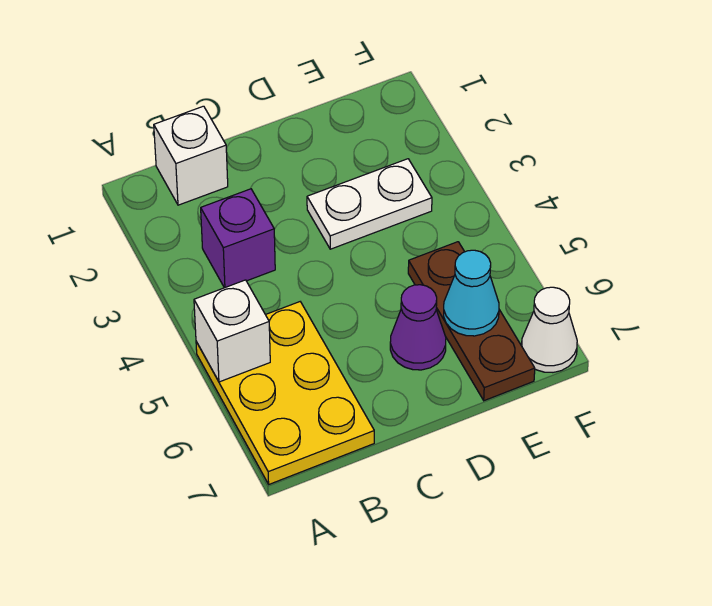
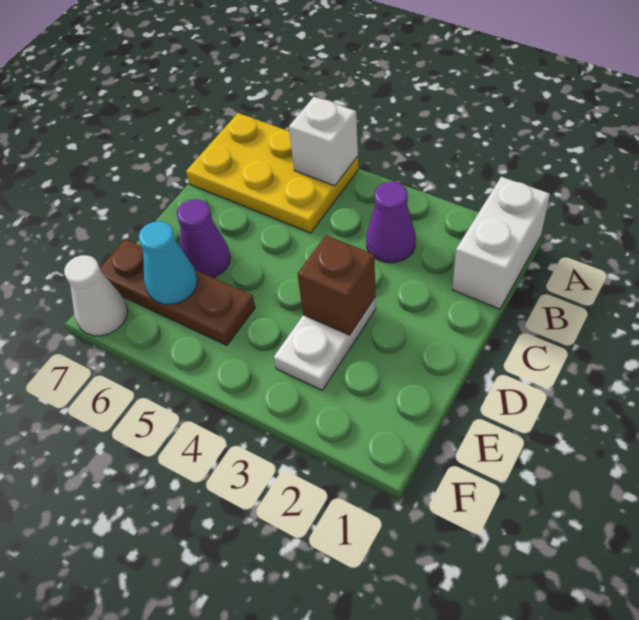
white brick B1 level 1 -> white brick A1:B1 level 1
purple brick B3 level 1 -> purple cone B3 level 1
none -> brown brick D3 level 2

